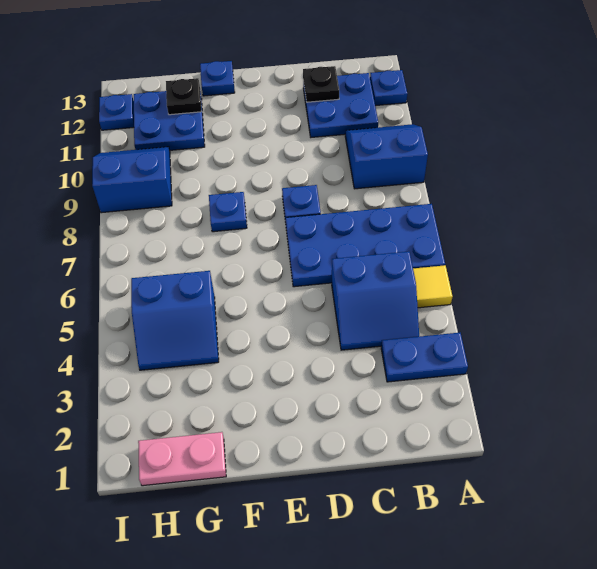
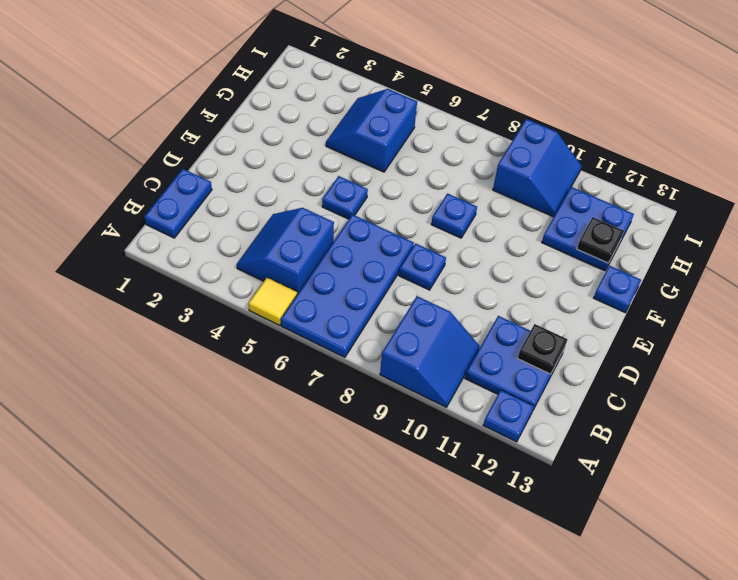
blue plate A3:B3 level 1 -> blue plate B1:C1 level 1
pink plate G1:H1 level 1 -> none
blue plate I12 level 1 -> blue plate E5 level 1

